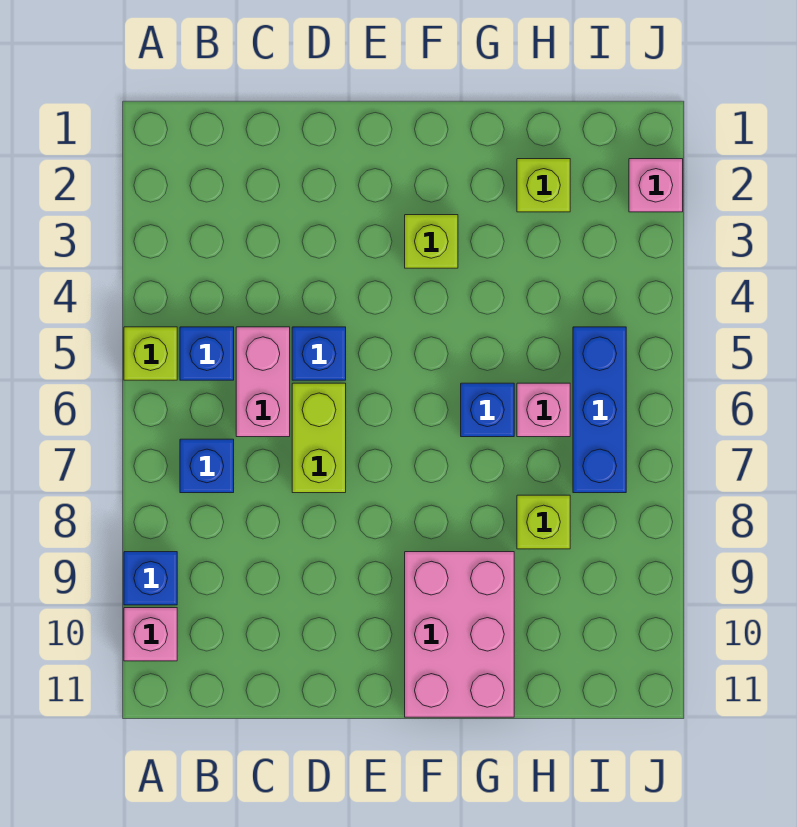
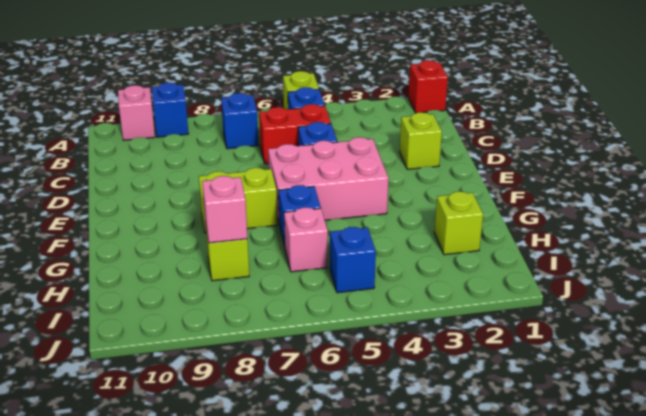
none -> red brick A1 level 1
pink brick C5:C6 level 1 -> red brick C5:C6 level 1
lime brick D6:D7 level 1 -> lime brick F7:F8 level 1
lime brick F3 level 1 -> lime brick D2 level 1
pink brick F9:G11 level 1 -> pink brick E4:F6 level 1
blue brick I5:I7 level 1 -> blue brick I5 level 1
pink brick J2 level 1 -> pink brick H8 level 2

